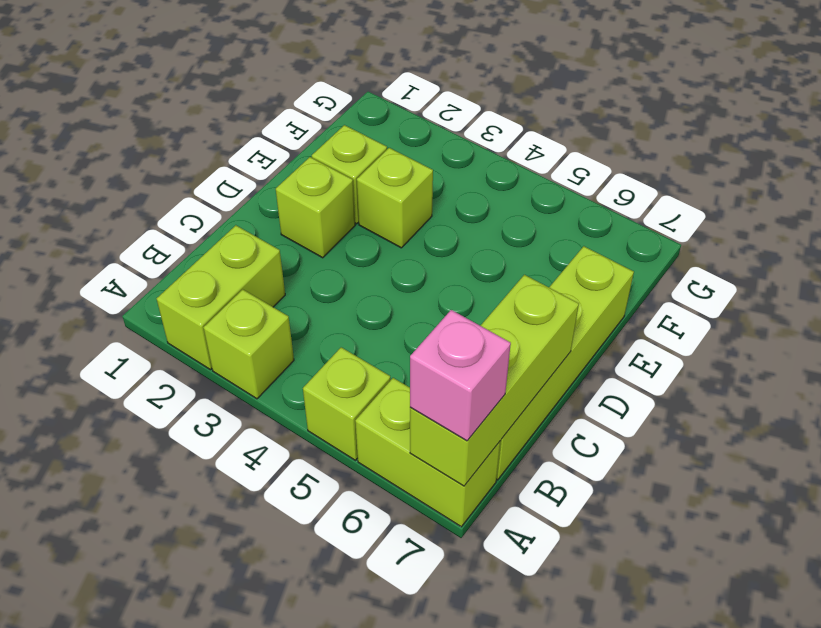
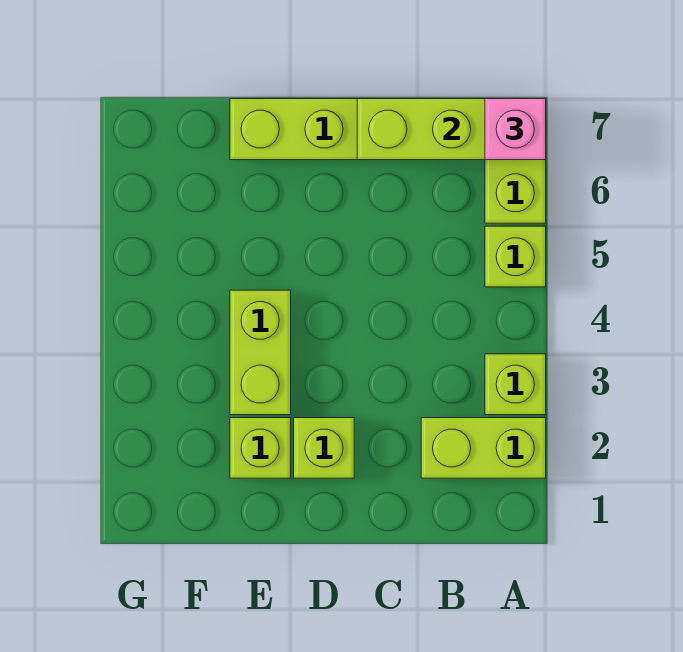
lime brick E3 level 1 -> lime brick E3:E4 level 1

